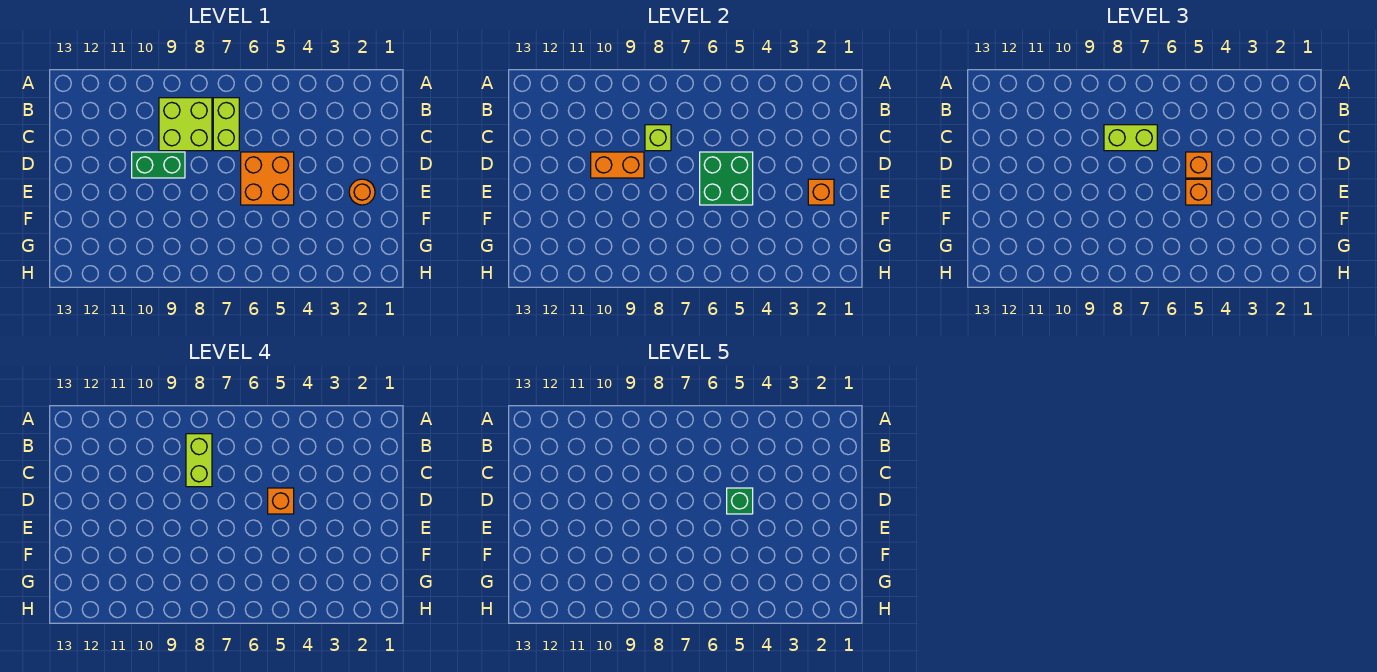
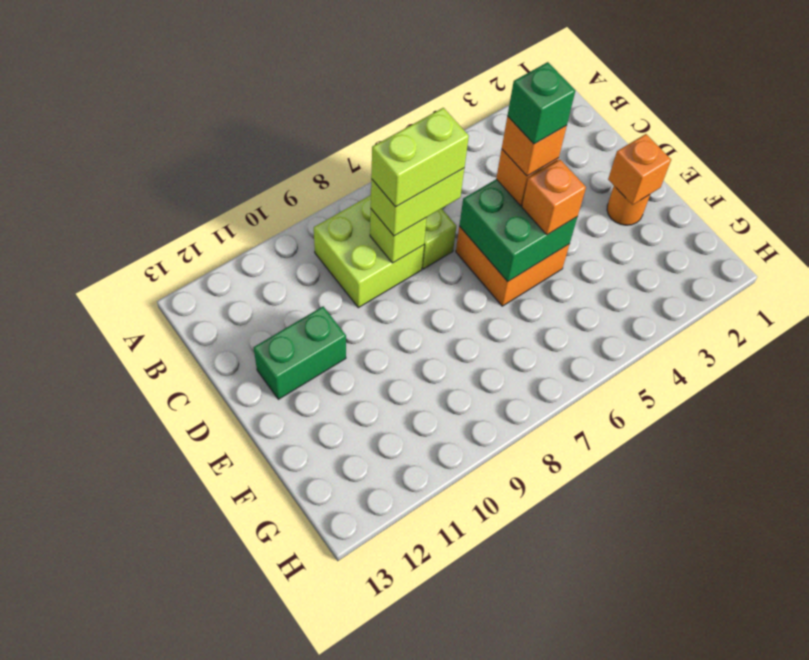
lime brick B8:C8 level 4 -> lime brick C7:C8 level 4
green brick D9:D10 level 1 -> green brick D11:D12 level 1
orange brick D9:D10 level 2 -> none

